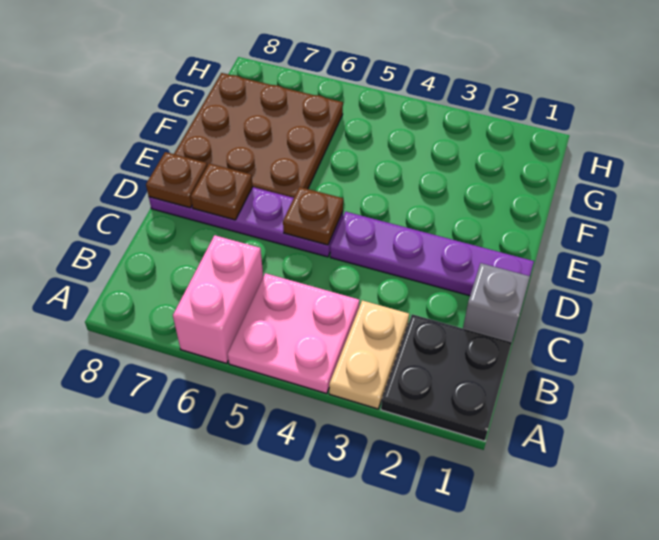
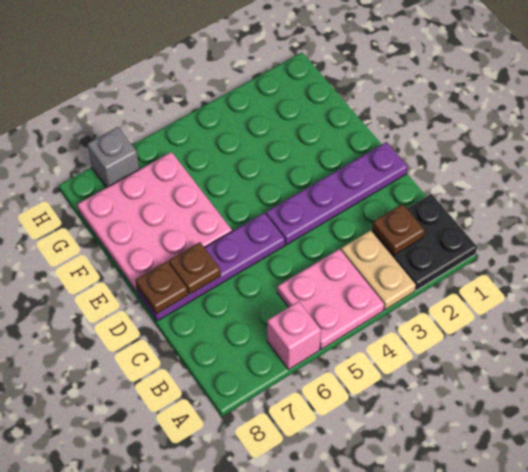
pink brick A6:B6 level 1 -> pink brick A6 level 1
grey brick C1 level 1 -> grey brick H7 level 1
brown plate D5 level 2 -> brown plate B2 level 2
brown plate E6:G8 level 1 -> pink plate E6:G8 level 1

